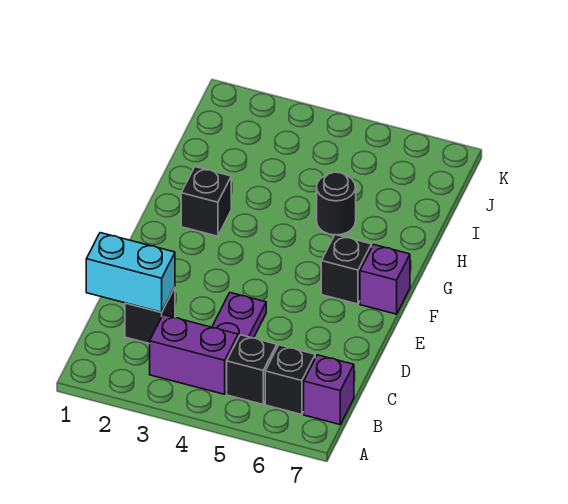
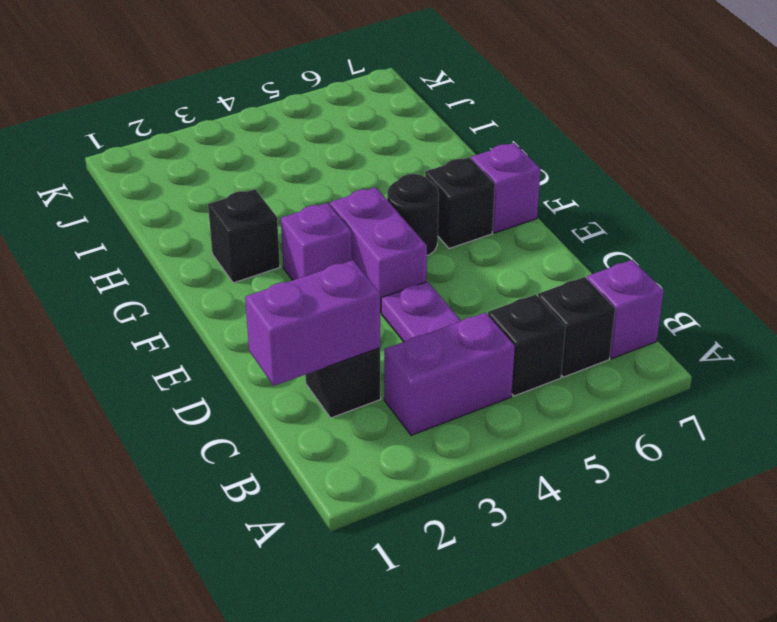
cyan brick C1:C2 level 2 -> purple brick C1:C2 level 2
none -> purple brick E4:F4 level 1
none -> purple brick F3 level 1
black round brick H5 level 1 -> black round brick F5 level 1

